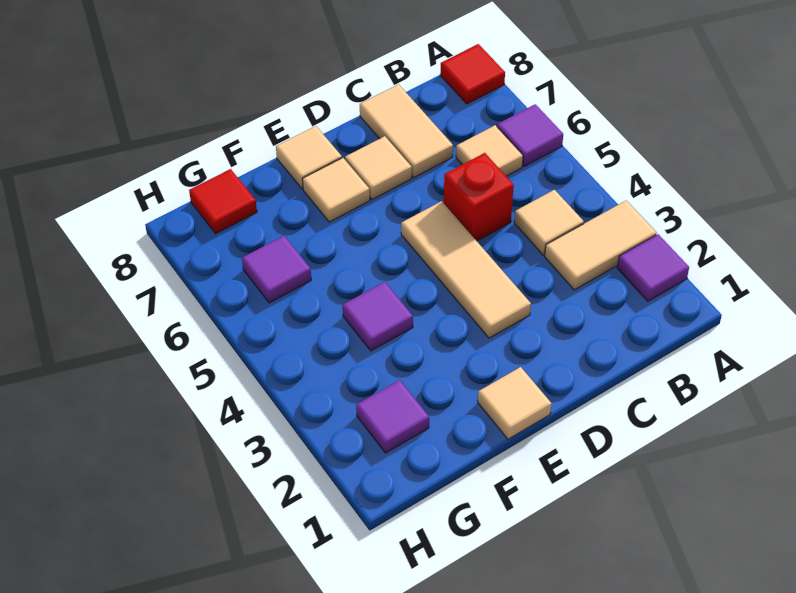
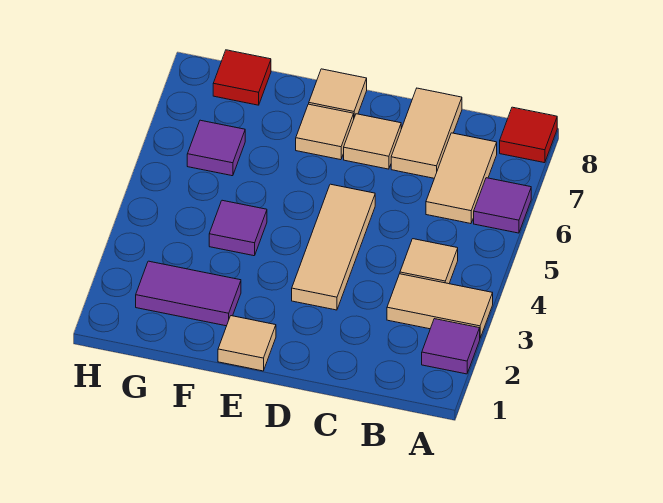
tan tile B6 level 1 -> tan tile B6:B7 level 1
red brick C5 level 1 -> none
purple tile G2 level 1 -> purple tile F2:G2 level 1

